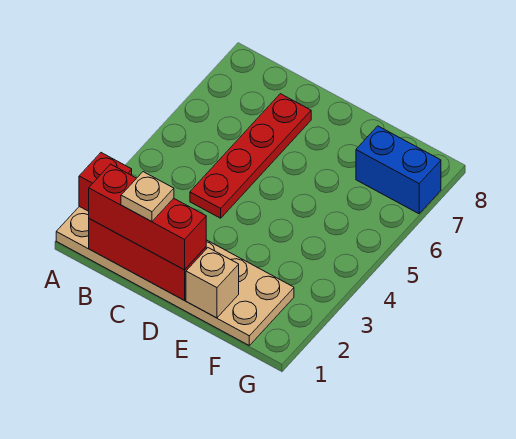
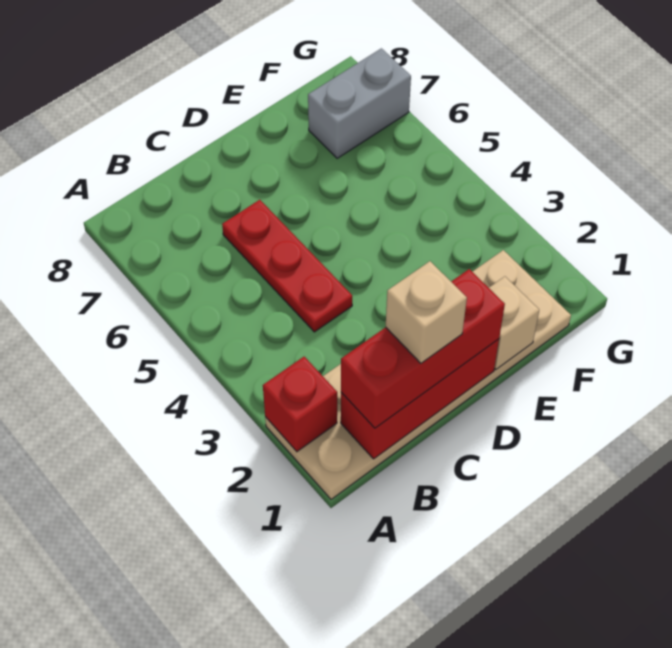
tan plate C1 level 4 -> tan brick C1 level 4
red plate C4:C7 level 1 -> red plate C4:C6 level 1
blue brick F7:G7 level 1 -> grey brick F7:G7 level 1

